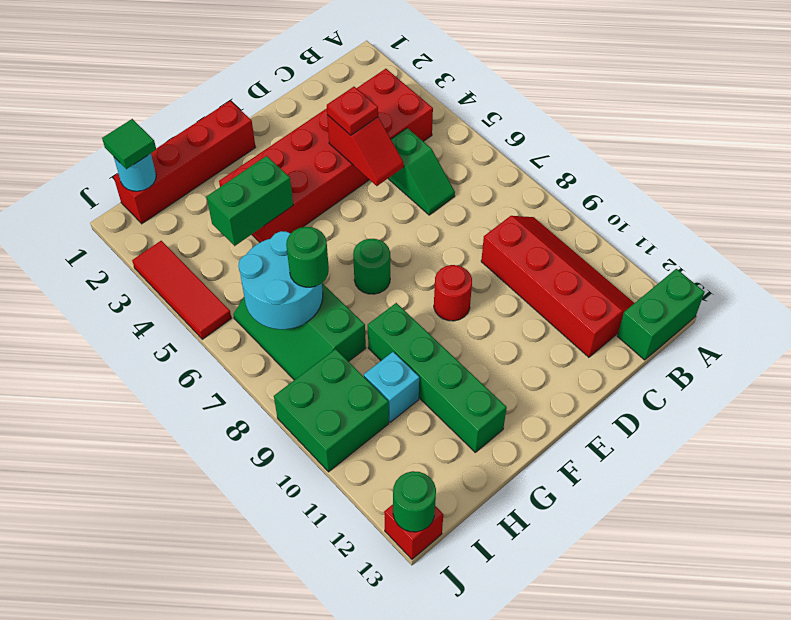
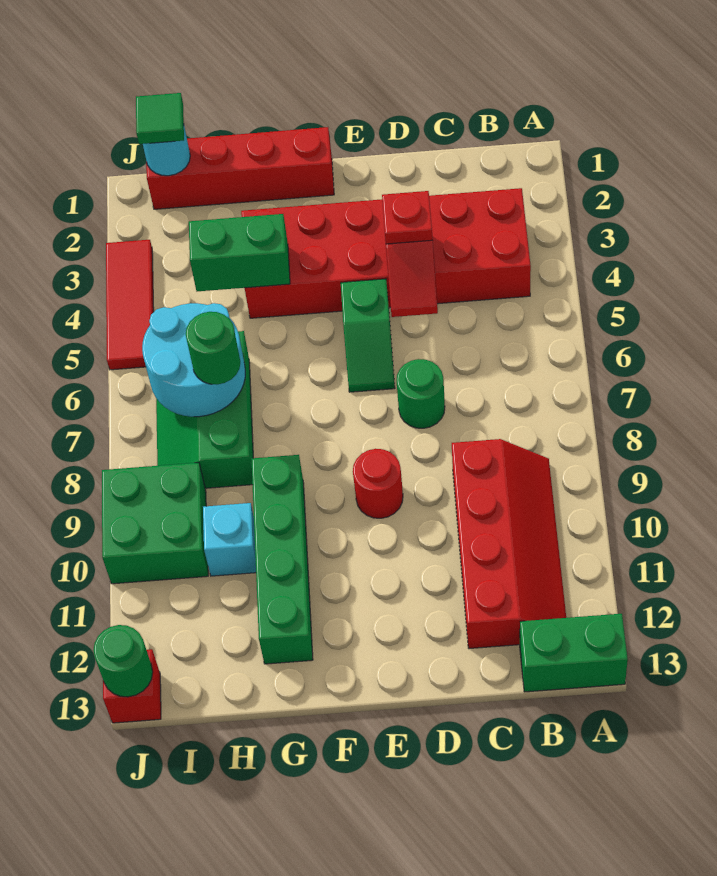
green slope C5:C6 level 1 top 5 -> green slope E5:E6 level 1 top 5
green round brick F7 level 1 -> green round brick D7 level 1

